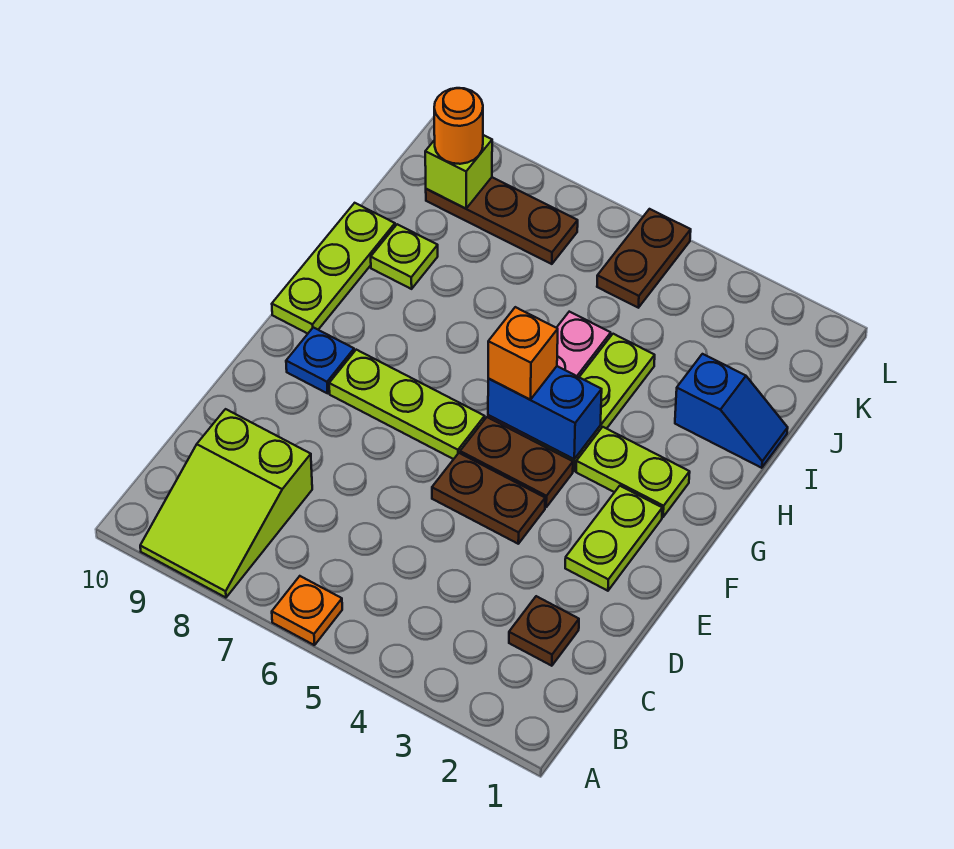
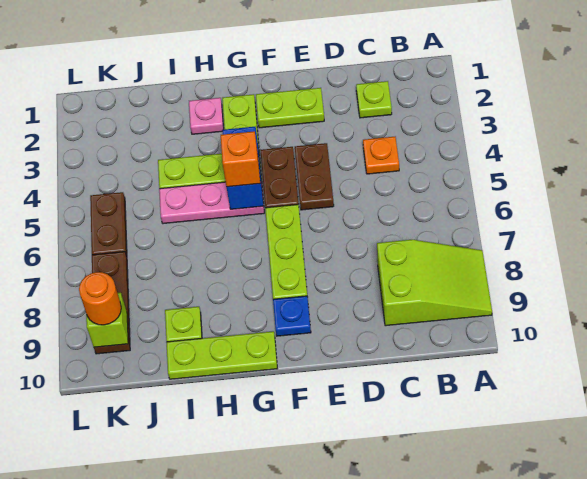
orange plate A6 level 1 -> orange plate C4 level 1
brown plate C2 level 1 -> lime plate C2 level 1
none -> pink plate H2 level 1
blue slope I1:I2 level 1 top 2 -> none
brown plate K5:L5 level 1 -> brown plate K5:K6 level 1

